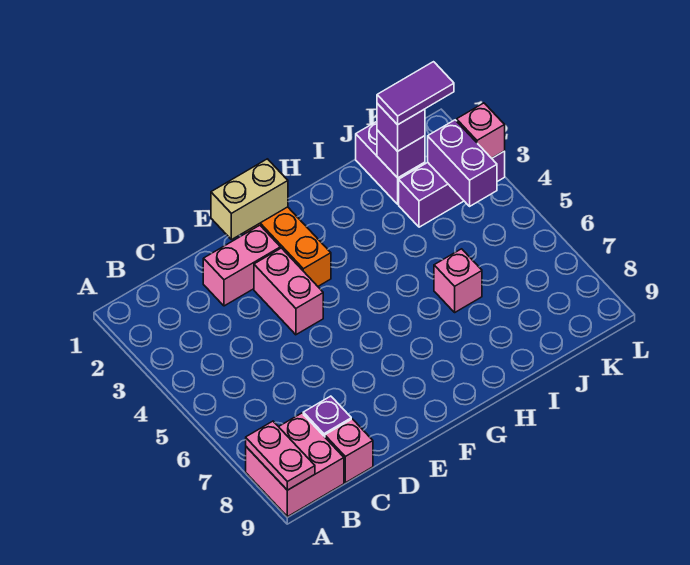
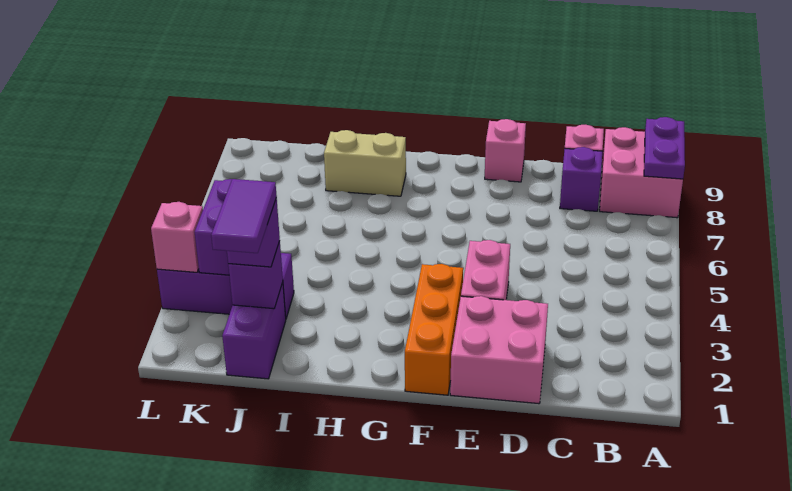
pink plate A8:A9 level 2 -> purple plate A8:A9 level 2
pink brick D2:E2 level 1 -> pink brick D1:E2 level 1
tan brick E1:F1 level 2 -> tan brick H8:I8 level 1
pink brick I6 level 1 -> pink brick E9 level 1
purple tile J2:K2 level 4 -> purple tile J1:J2 level 4

